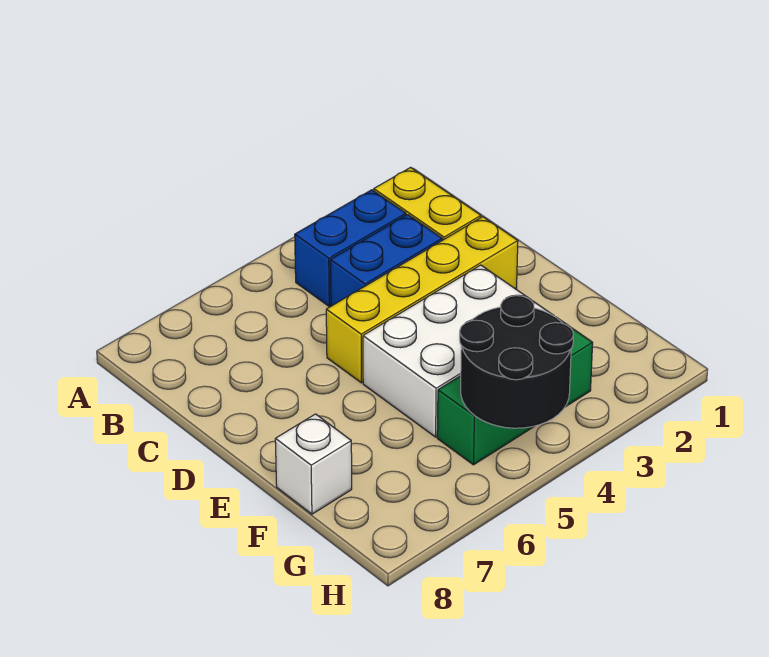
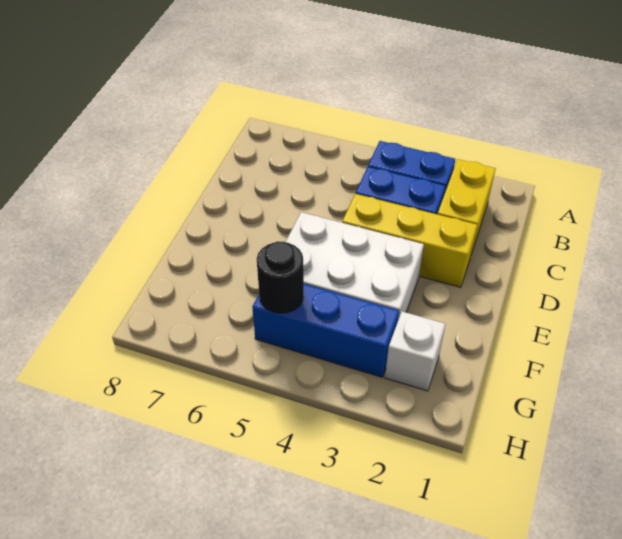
yellow brick D2:D5 level 1 -> yellow brick D2:D4 level 1
white brick F8 level 1 -> white brick G2 level 1
green brick G3:G5 level 1 -> blue brick G3:G5 level 1
black round brick G4:H5 level 2 -> black round brick G5 level 2

